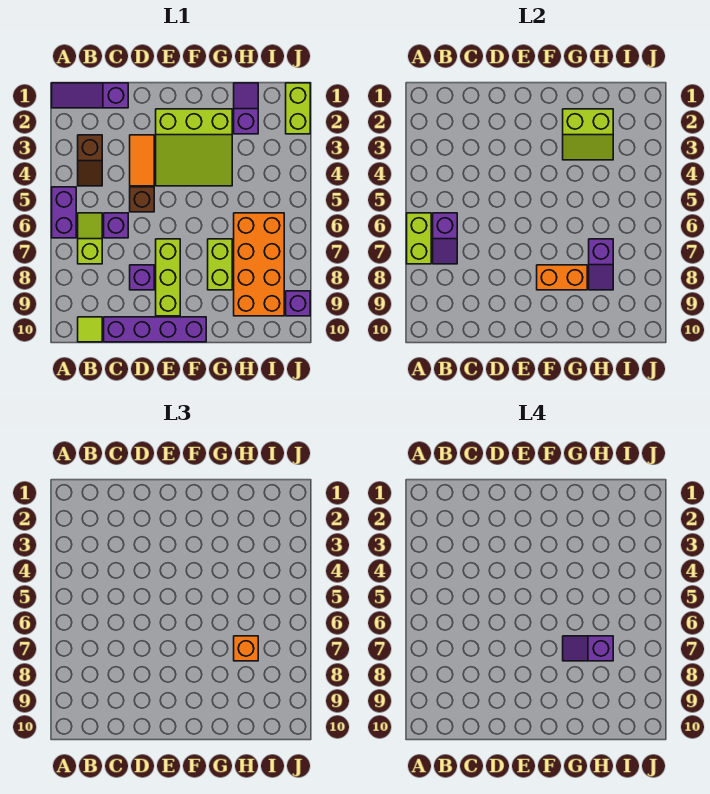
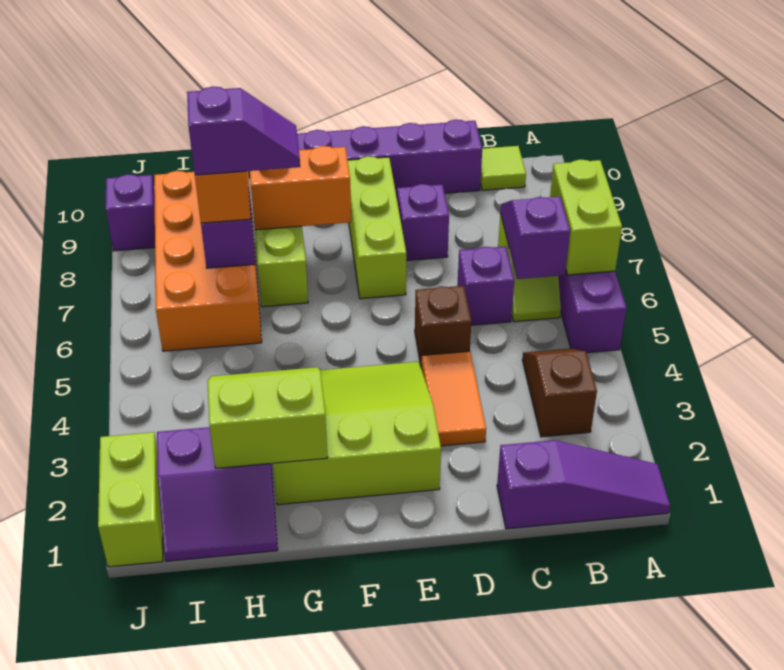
purple slope H1:H2 level 1 top 2 -> purple slope H1:I2 level 1 top 2

